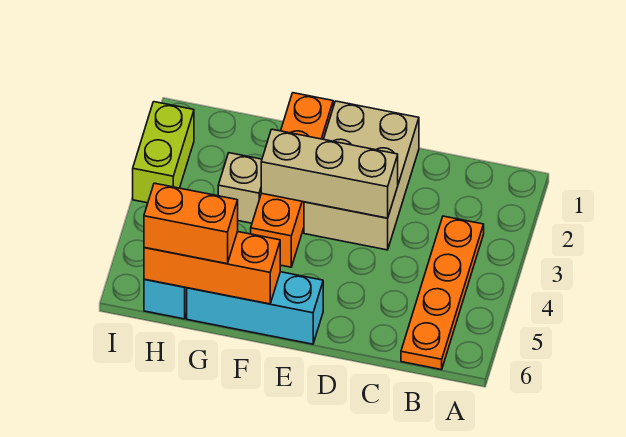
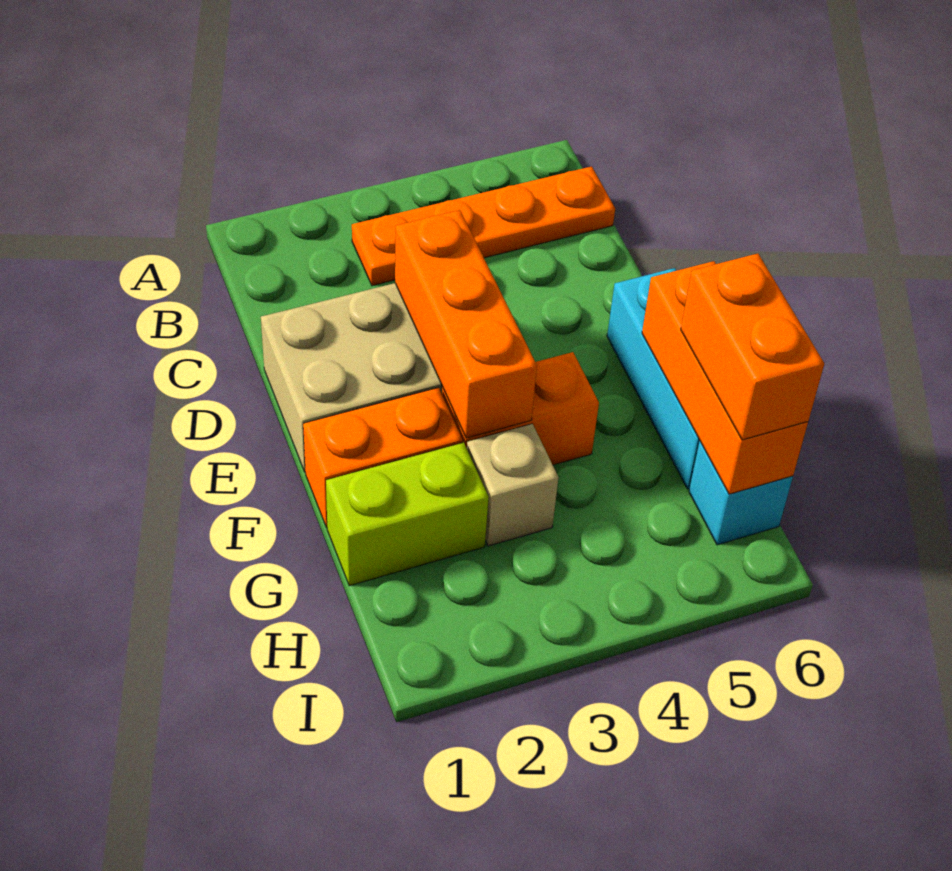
tan brick D3:F3 level 2 -> orange brick D3:F3 level 2
lime brick I2:I3 level 1 -> lime brick G1:G2 level 1

